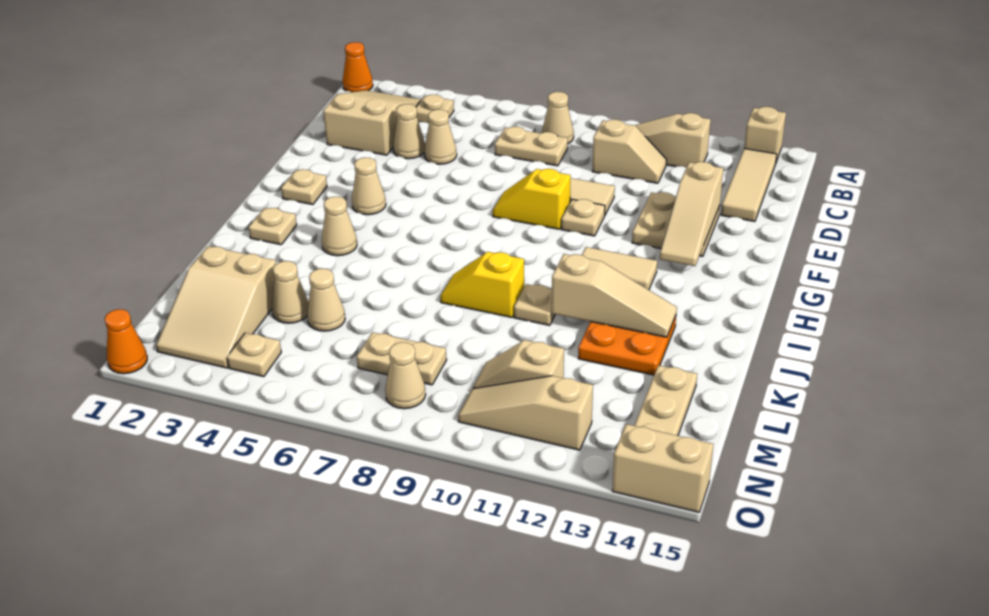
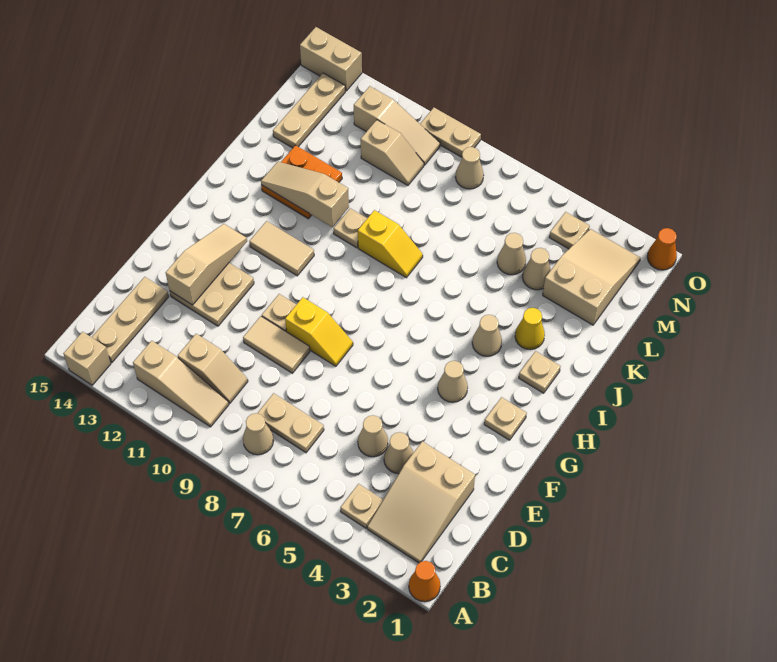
tan tile B14:D14 level 1 -> tan plate B14:D14 level 1
tan slope C10:C11 level 1 top 10 -> tan slope C10:C11 level 1 top 11
none -> yellow cone J3 level 1
tan plate M7:M8 level 1 -> tan plate O9:O10 level 1

